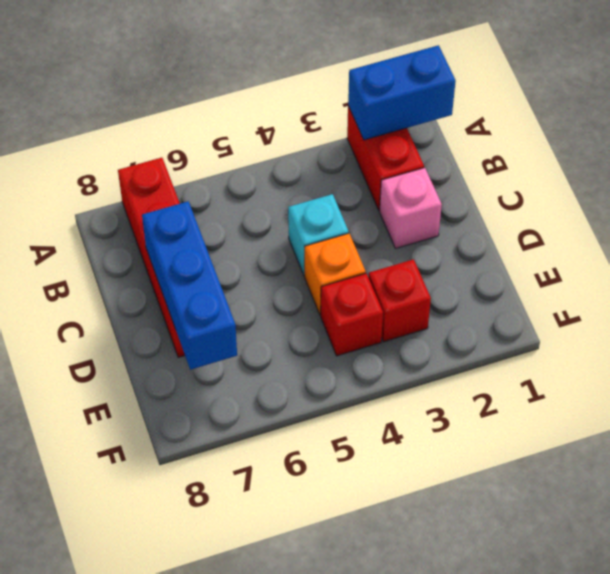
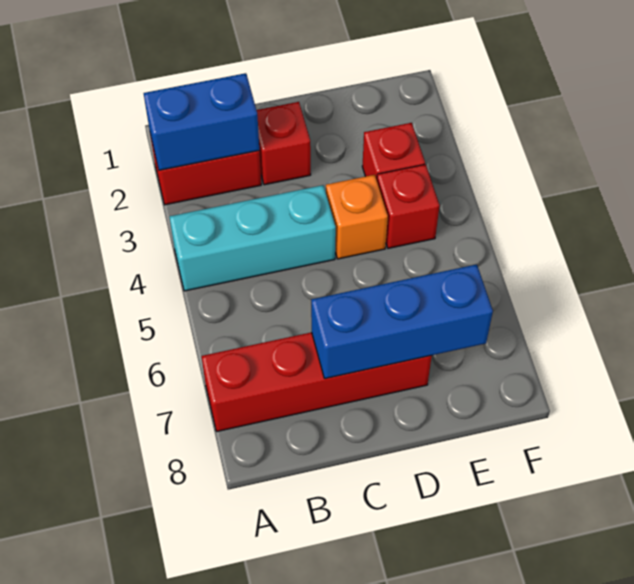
blue brick A1:A2 level 2 -> blue brick A2:B2 level 2
pink brick C2 level 1 -> red brick C2 level 1
cyan brick C4 level 1 -> cyan brick A4:C4 level 1

